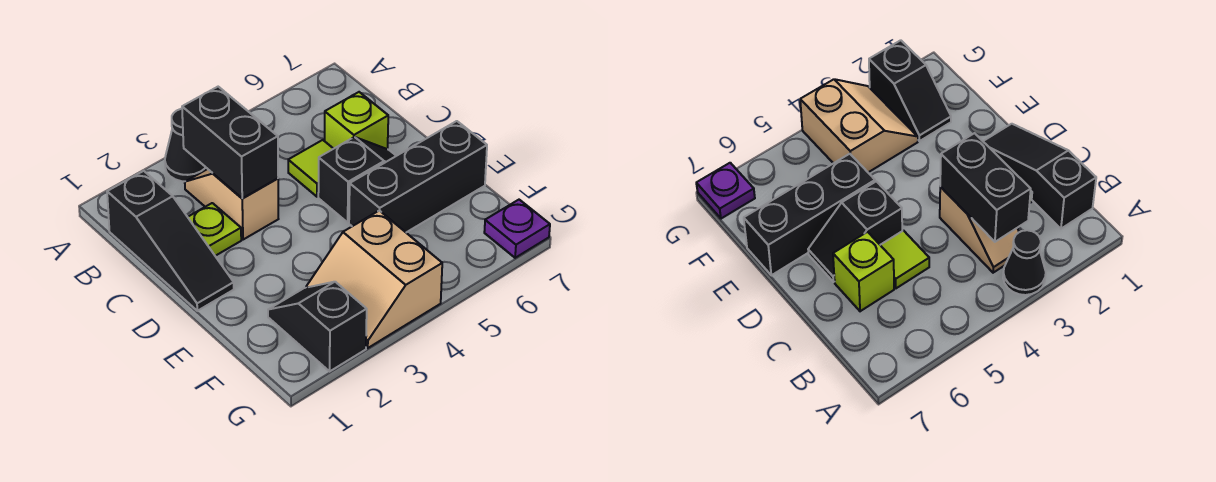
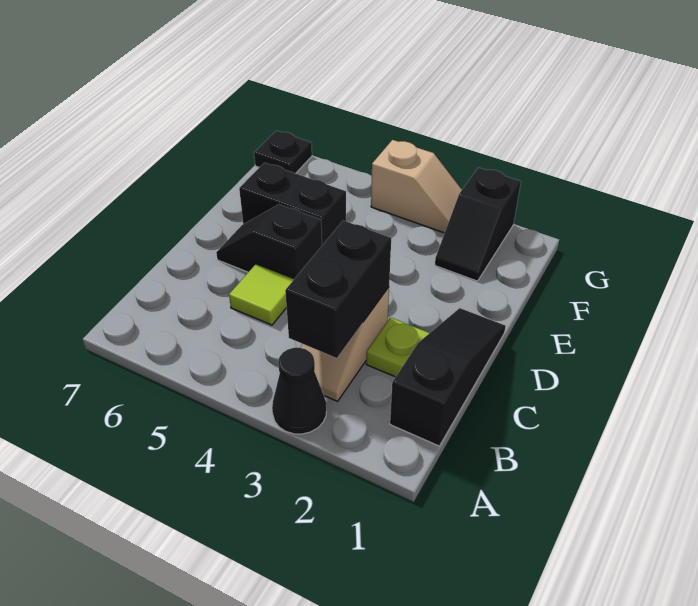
lime brick C6 level 1 -> none
black brick E5:E7 level 1 -> black brick E5:E6 level 1
tan slope F3:G4 level 1 top 4 -> tan slope G3:G4 level 1 top 4
purple plate G7 level 1 -> black plate G7 level 1

